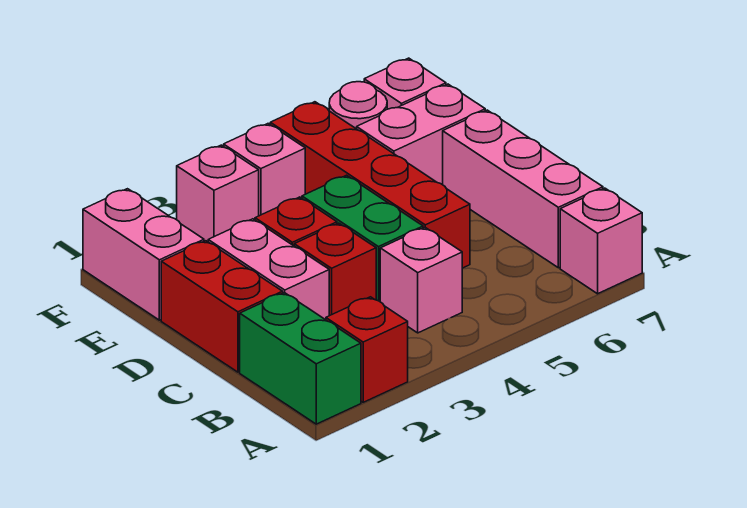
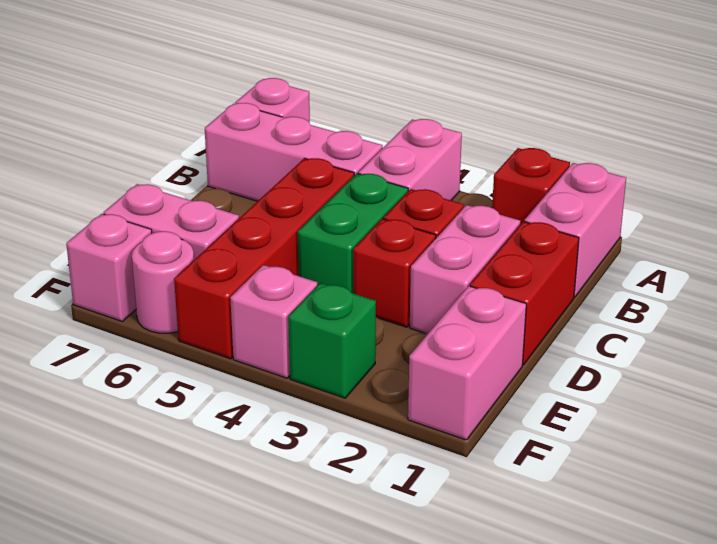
green brick A1:B1 level 1 -> pink brick A1:B1 level 1
pink brick B4 level 1 -> pink brick A4:B4 level 1
pink brick B7:D7 level 1 -> pink brick B5:B7 level 1
pink brick F3 level 1 -> green brick F3 level 1

